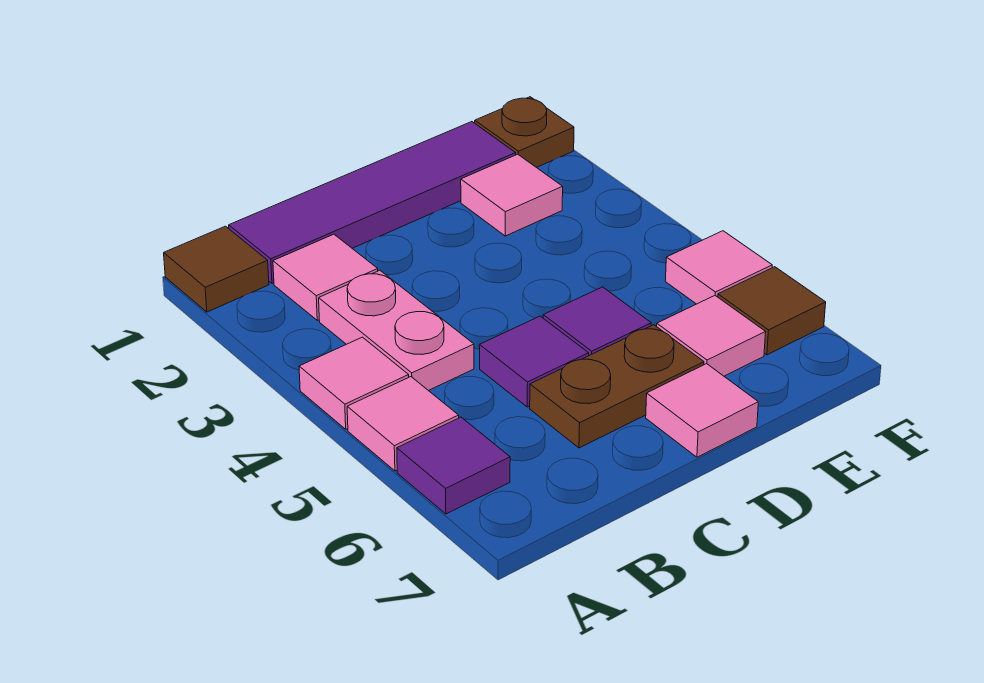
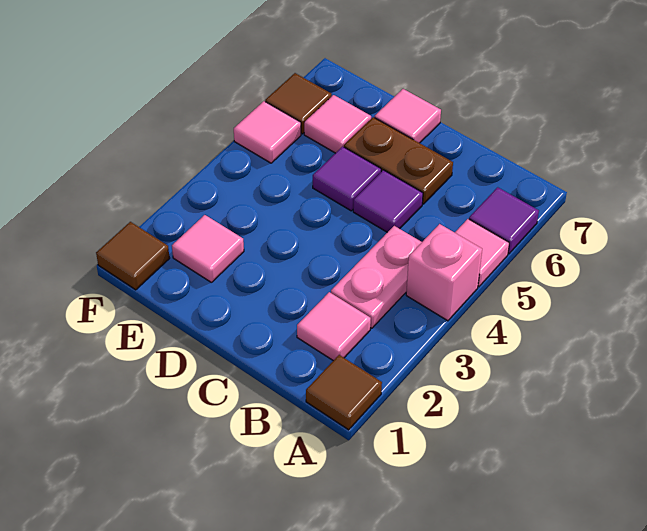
pink tile A4 level 1 -> pink brick A4 level 1
purple tile B1:E1 level 1 -> none
brown plate F1 level 1 -> brown tile F1 level 1

